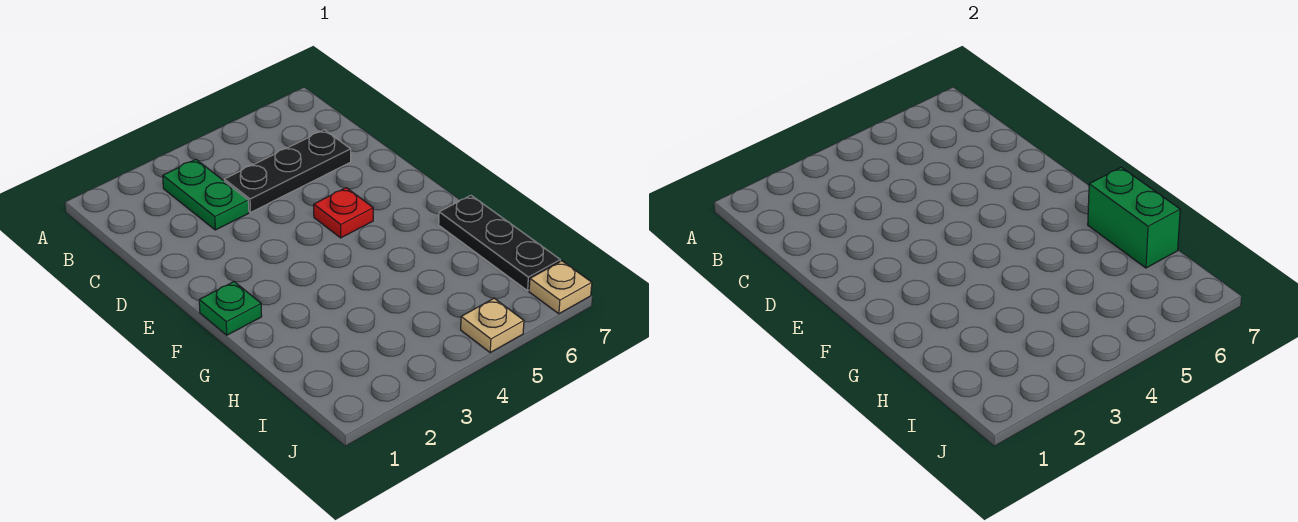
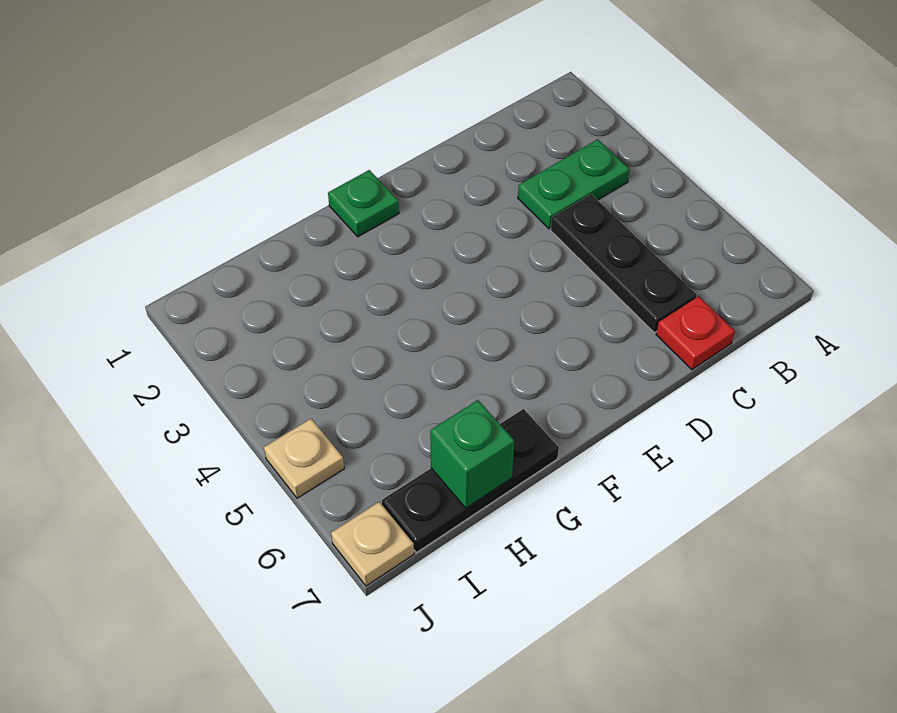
red plate E5 level 1 -> red plate C7 level 1
green brick G7:H7 level 2 -> green brick H7 level 2

